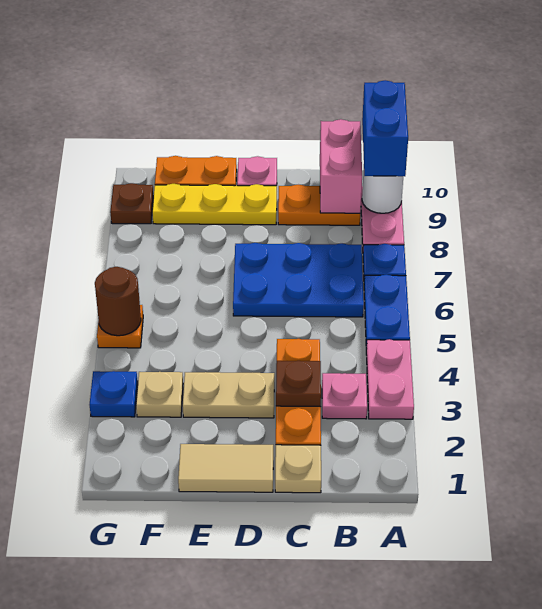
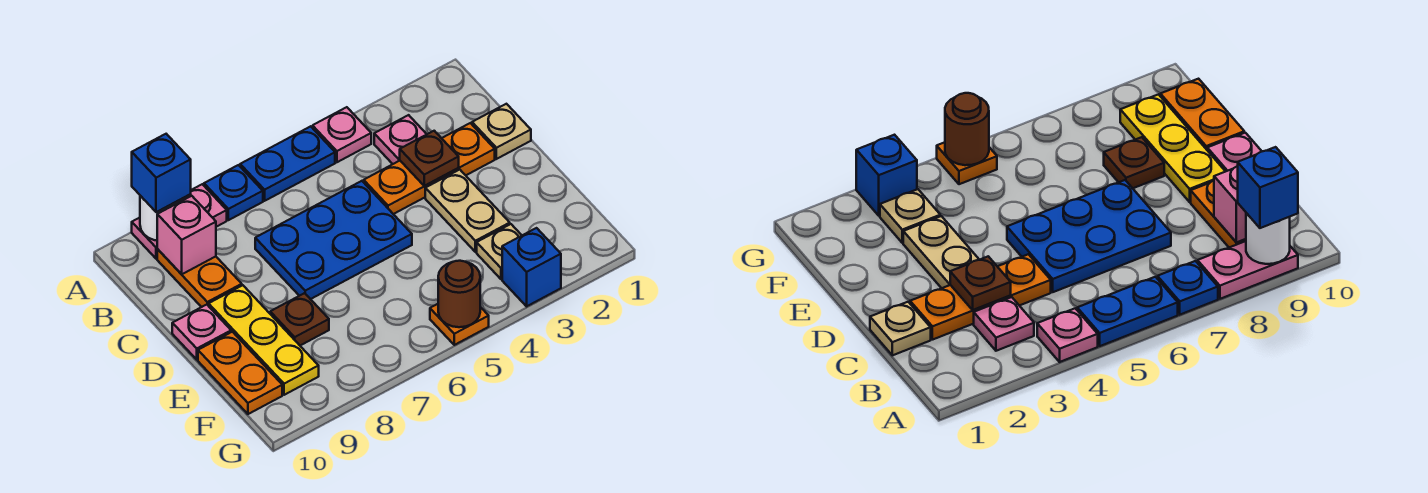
pink plate A3:A4 level 1 -> pink plate A4 level 1
blue brick A9:A10 level 3 -> blue brick A9 level 3
blue plate B6:D7 level 1 -> blue plate C5:D7 level 1
pink brick B9:B10 level 2 -> pink brick B9 level 2
tan tile D1:E1 level 1 -> none
blue plate G3 level 1 -> blue brick G3 level 1
brown plate G9 level 1 -> brown plate E8 level 1

